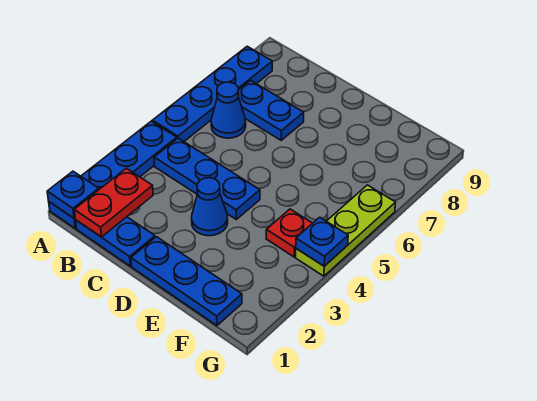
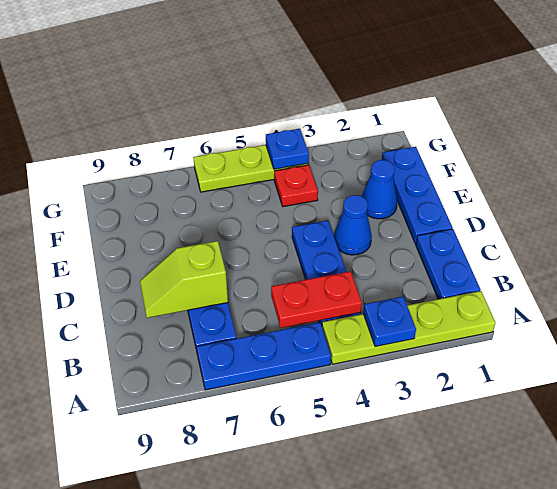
blue plate A1:A4 level 1 -> lime plate A1:A4 level 1
blue plate A1 level 2 -> blue plate A3 level 2
blue plate A5:A8 level 1 -> blue plate A5:A7 level 1
red plate B1:B2 level 2 -> red plate B4:B5 level 2
blue cone B6 level 1 -> blue cone E2 level 1
none -> lime slope C7:C8 level 2 top 7

